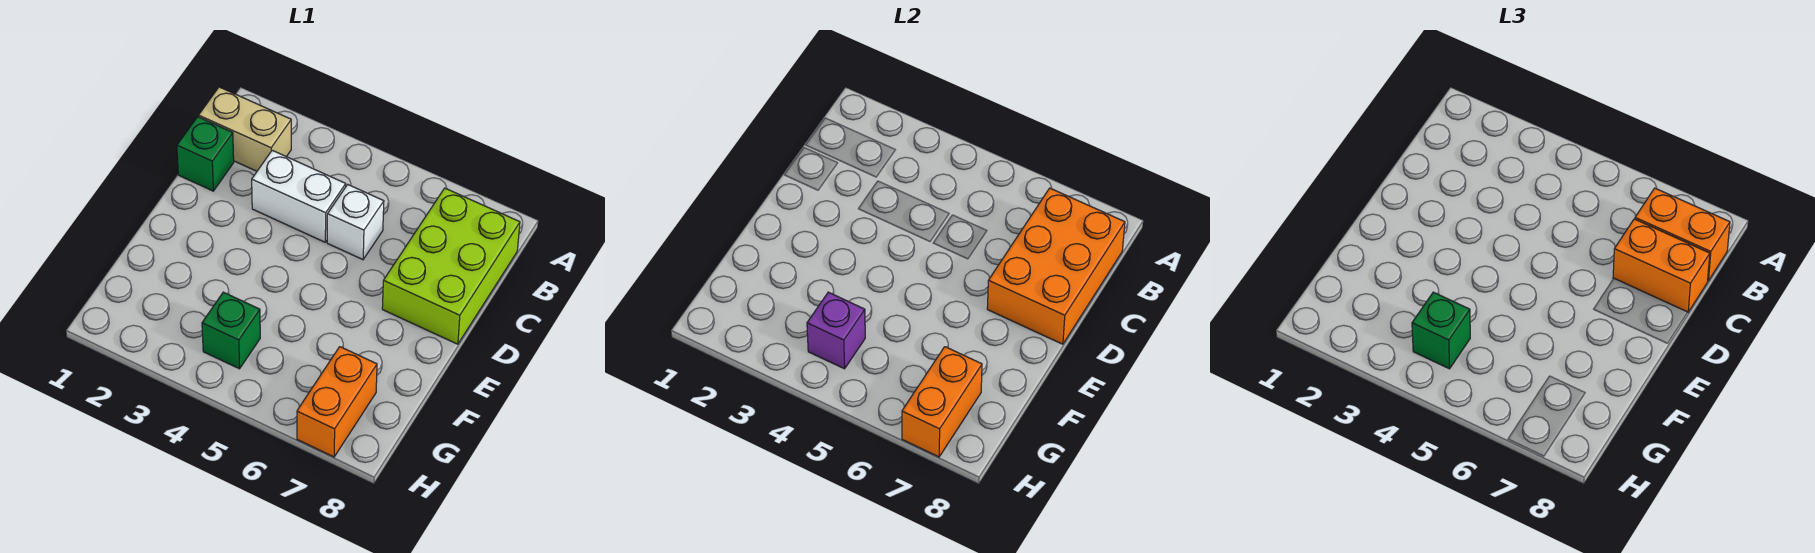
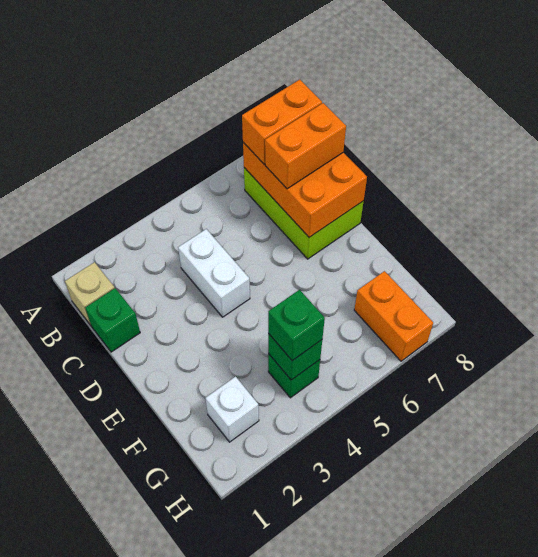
tan brick B1:B2 level 1 -> tan brick B1 level 1
white brick C3:C4 level 1 -> white brick C4:D4 level 1
white brick C5 level 1 -> white brick G2 level 1
purple brick G4 level 2 -> green brick G4 level 2
orange brick G7:H7 level 2 -> none

